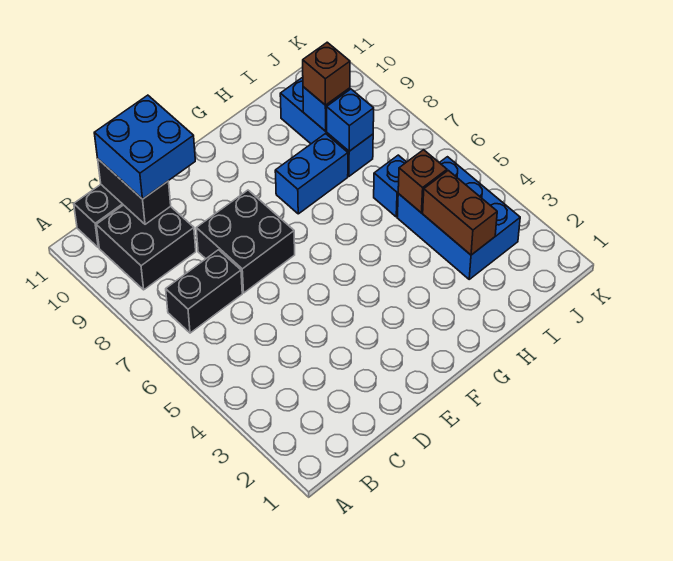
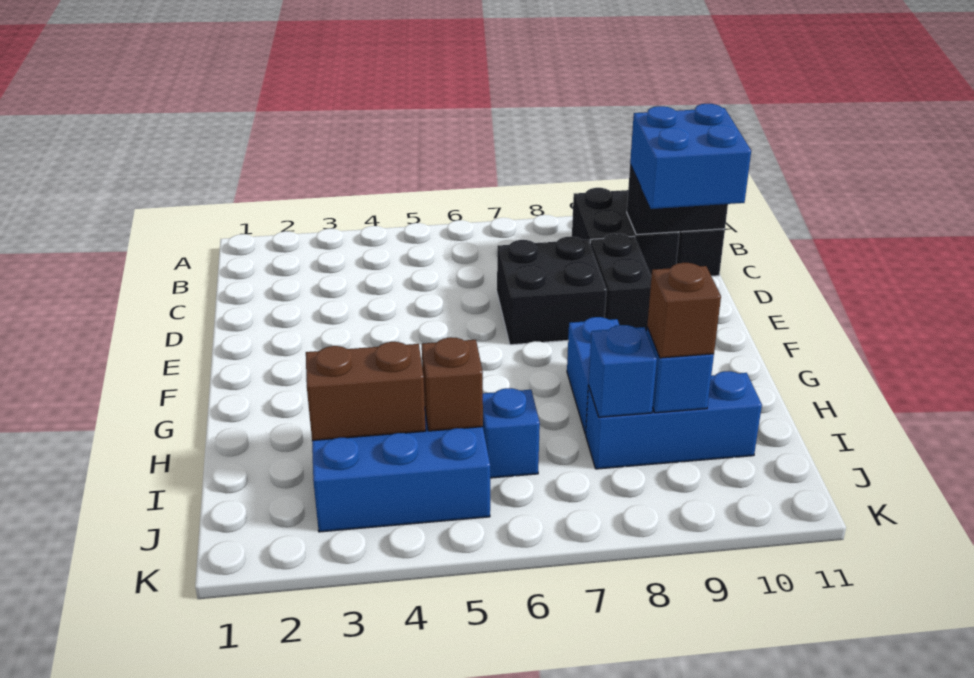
black brick B7:C7 level 1 -> black brick D9:E9 level 1

